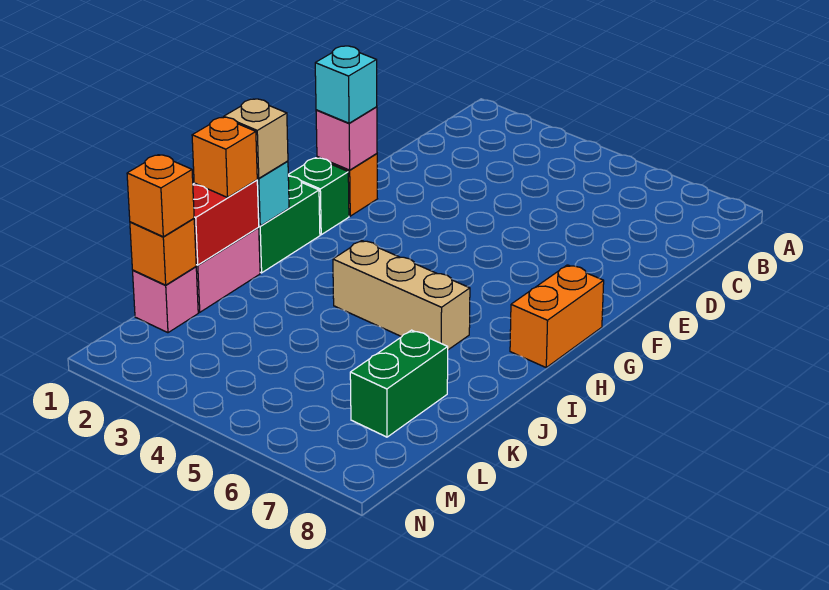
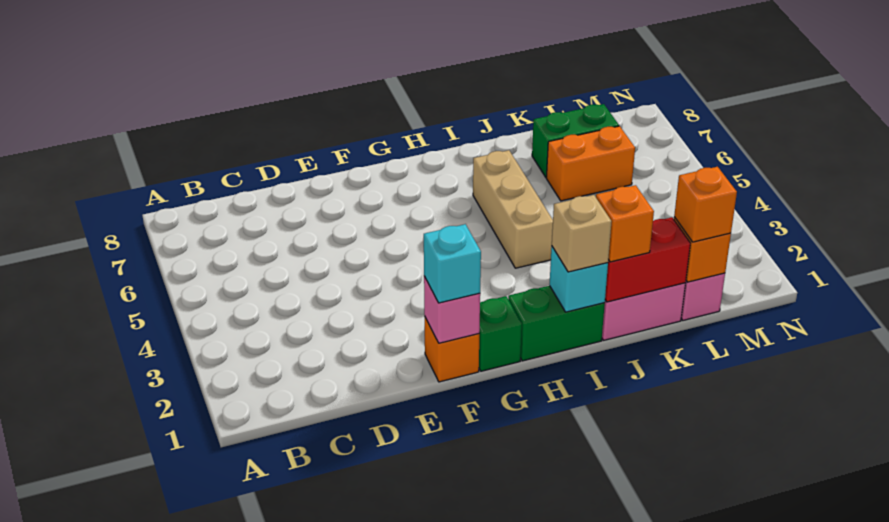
orange brick G8:H8 level 1 -> orange brick K6:L6 level 1

